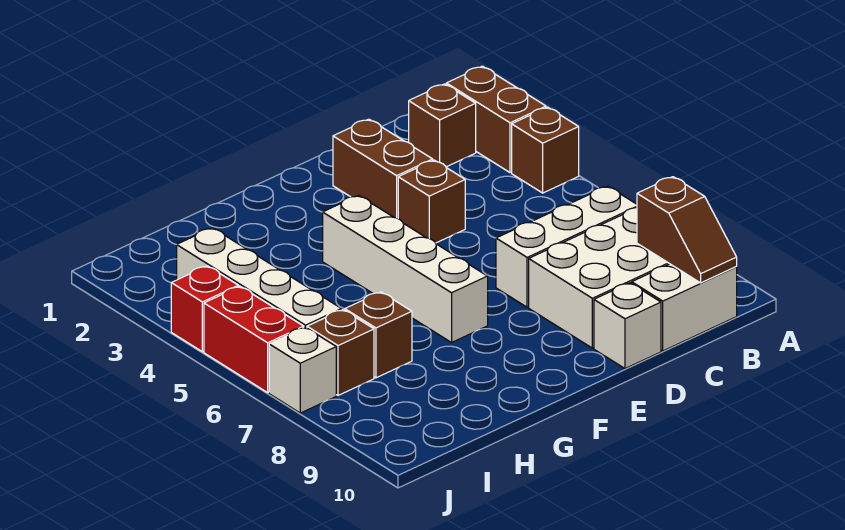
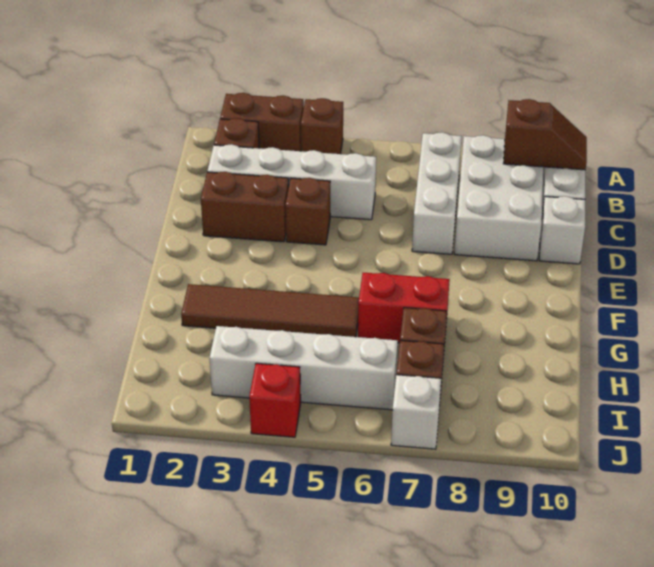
white brick F4:F7 level 1 -> white brick C2:C5 level 1
none -> brown tile G2:G5 level 1
red brick J5:J6 level 1 -> red brick G6:G7 level 1

